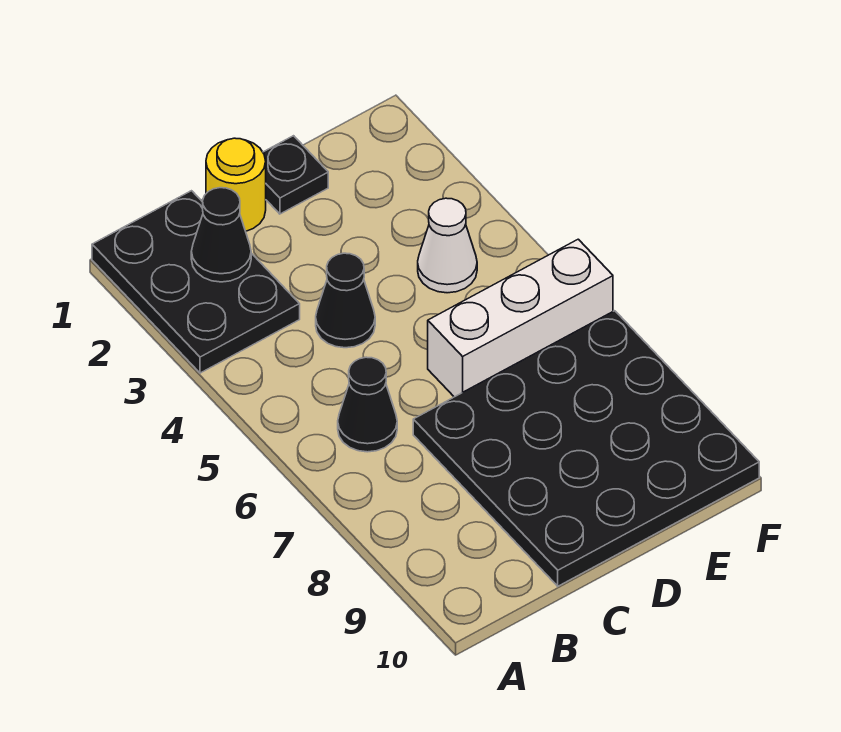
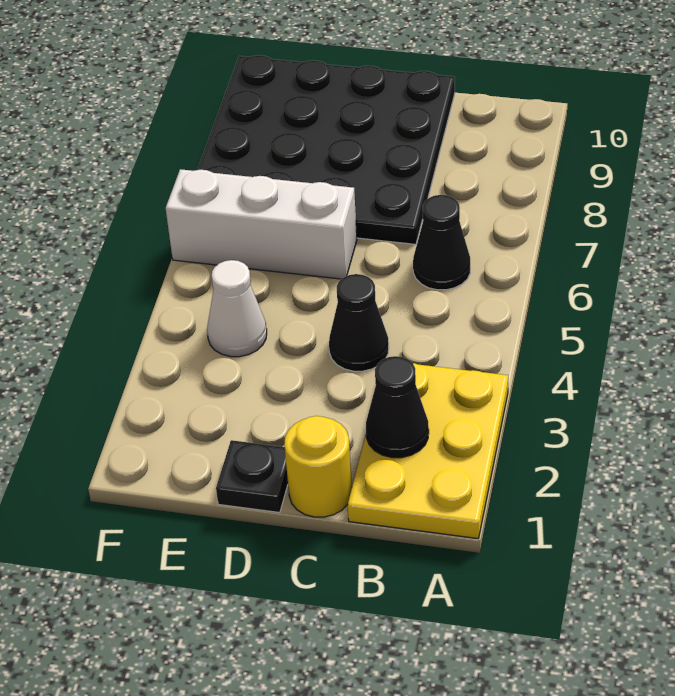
black plate A1:B3 level 1 -> yellow plate A1:B3 level 1

